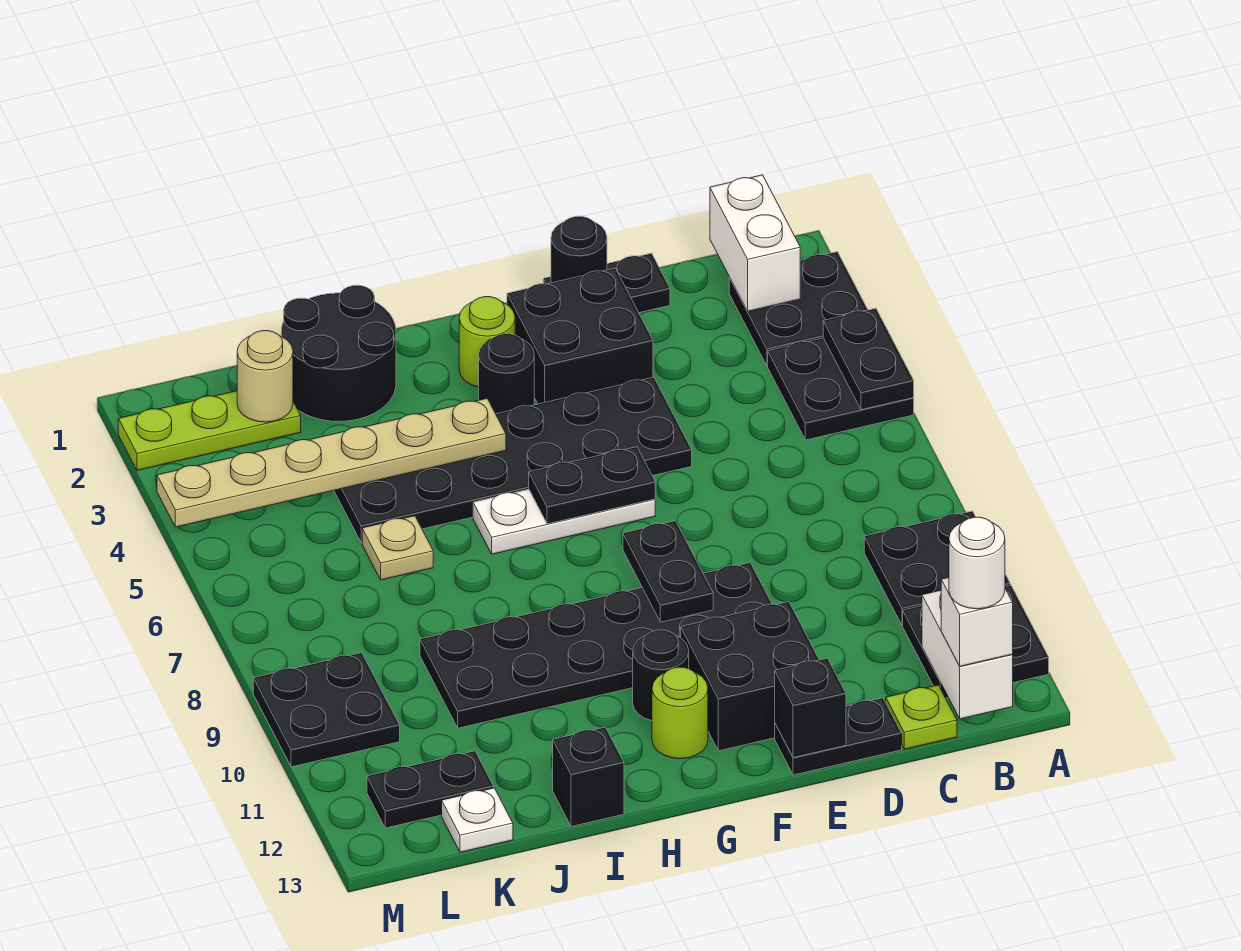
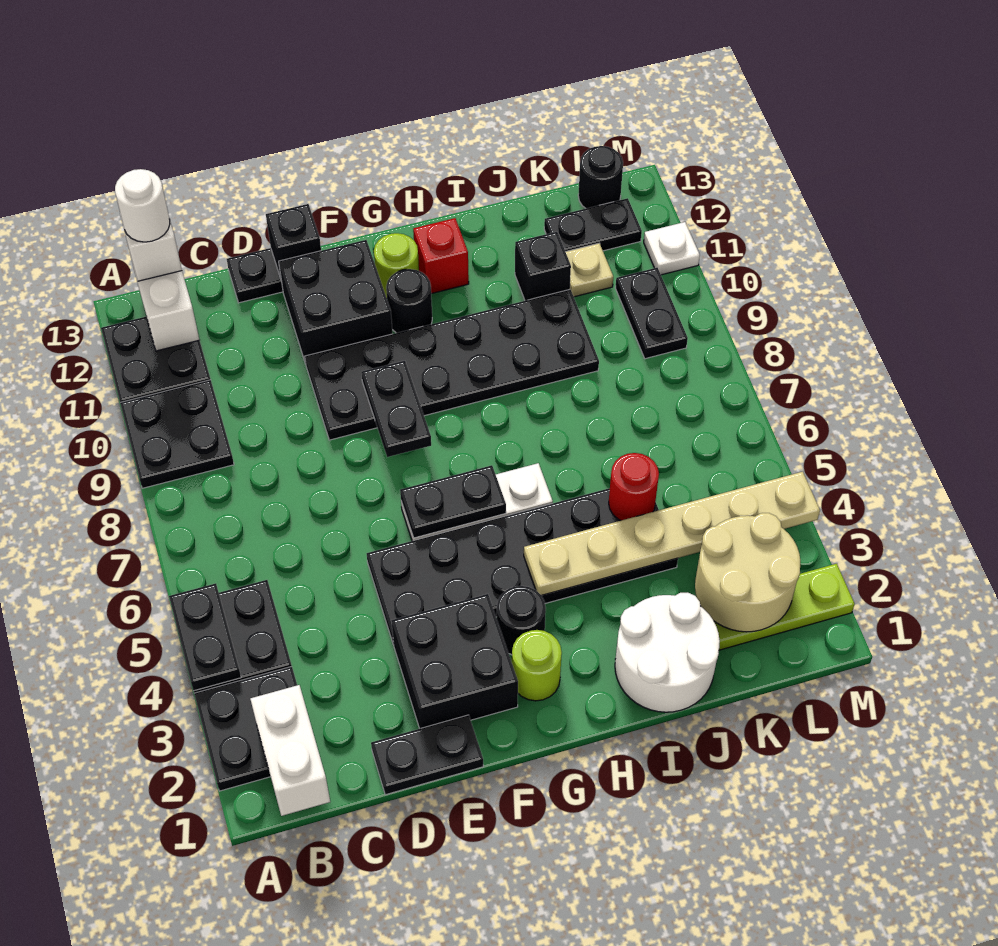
lime plate C13 level 1 -> none
black round brick E1 level 2 -> black round brick L13 level 1
none -> red brick H12 level 1
black round brick I1:J2 level 1 -> white round brick I1:J2 level 1
black brick I13 level 1 -> black brick J11 level 1
none -> red round brick J5 level 2
tan plate J6 level 1 -> tan plate K11 level 1
tan round brick K2 level 2 -> tan round brick K2:L3 level 2
white plate K13 level 1 -> white plate M11 level 1
black plate L9:M10 level 1 -> black plate L9:L10 level 1

